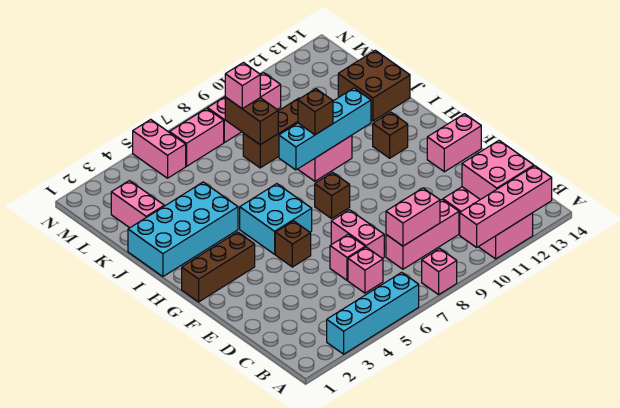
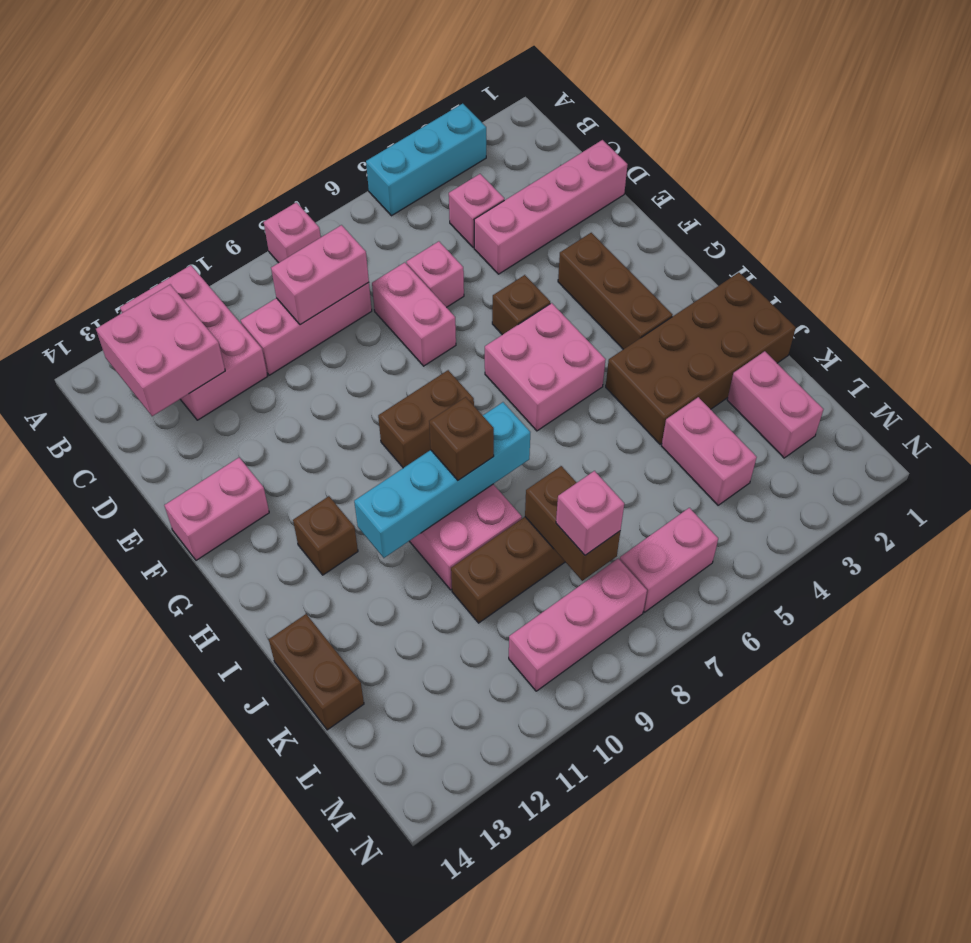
cyan brick A3:A6 level 1 -> cyan brick A3:A5 level 1
pink brick A10:A13 level 2 -> pink brick D1:D4 level 1
pink brick C6 level 1 -> pink brick C4 level 1
brown brick G1:G3 level 1 -> brown brick F3:H3 level 1
cyan brick G5:H6 level 1 -> pink brick G5:H6 level 1
brown brick G8 level 1 -> brown brick G8:G9 level 1
cyan brick I1:J4 level 1 -> brown brick I1:J4 level 1
brown brick J13:K14 level 1 -> brown brick J14:K14 level 1
pink brick M5:N5 level 1 -> pink brick K4:L4 level 1

